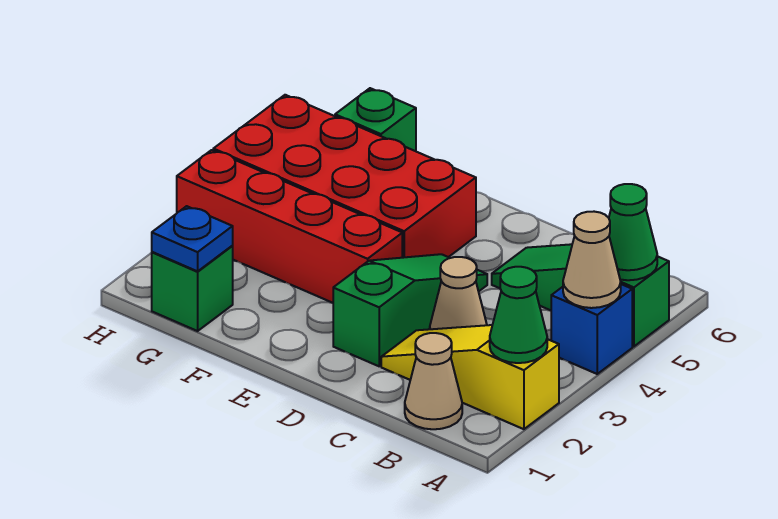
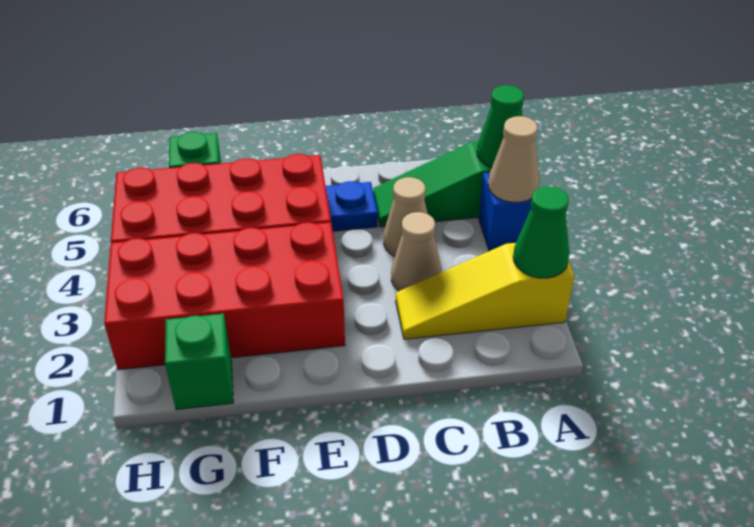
tan cone B1 level 1 -> tan cone C4 level 1
green slope D2:D4 level 1 top 2 -> none
red brick E3:H3 level 1 -> red brick E2:H3 level 1
blue plate G1 level 2 -> blue plate D5 level 1

